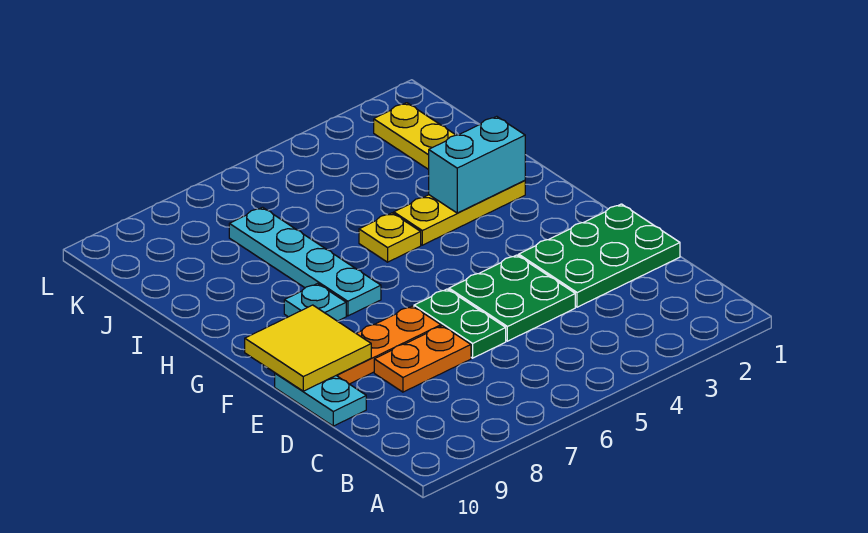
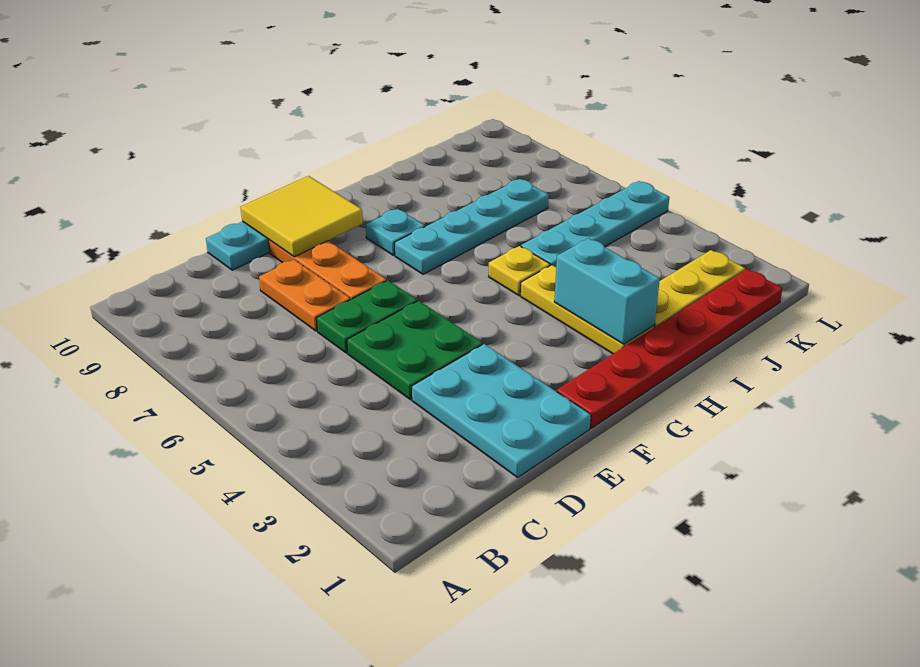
green plate D1:E3 level 1 -> cyan plate D1:E3 level 1
none -> red plate F1:K1 level 1
none -> cyan plate I5:L5 level 1

